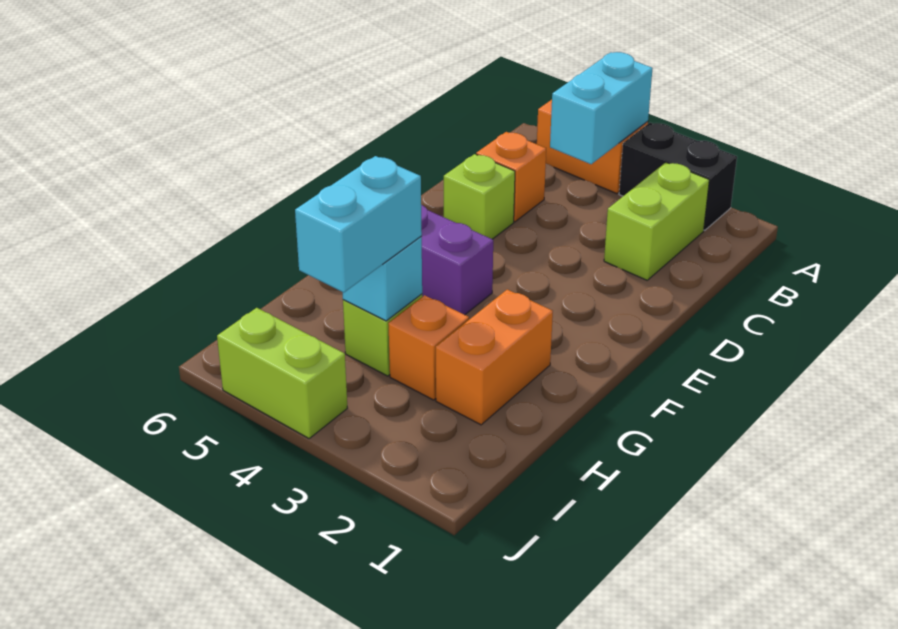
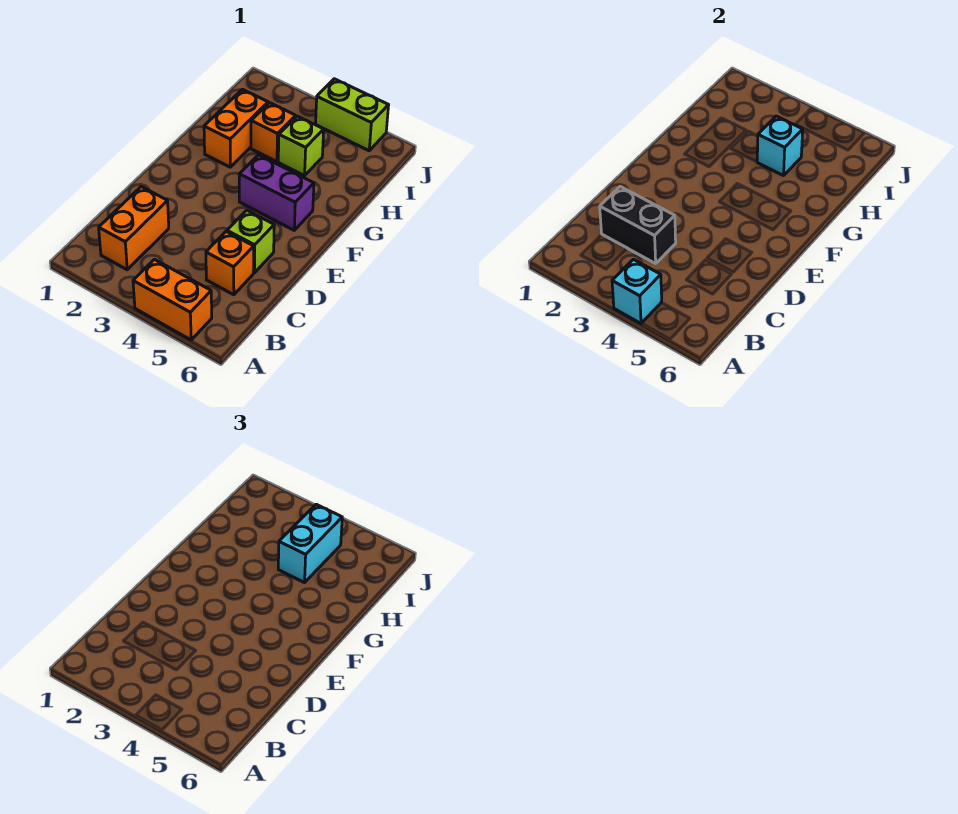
black brick A2:A3 level 1 -> black brick C2:C3 level 2
cyan brick A4:B4 level 2 -> cyan brick A4 level 2
lime brick B2:C2 level 1 -> orange brick B2:C2 level 1

